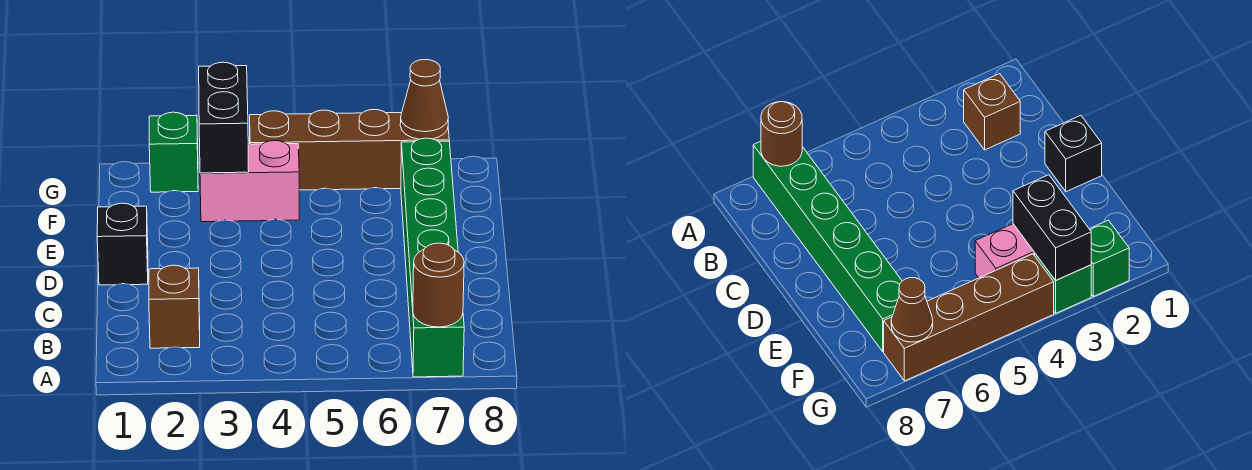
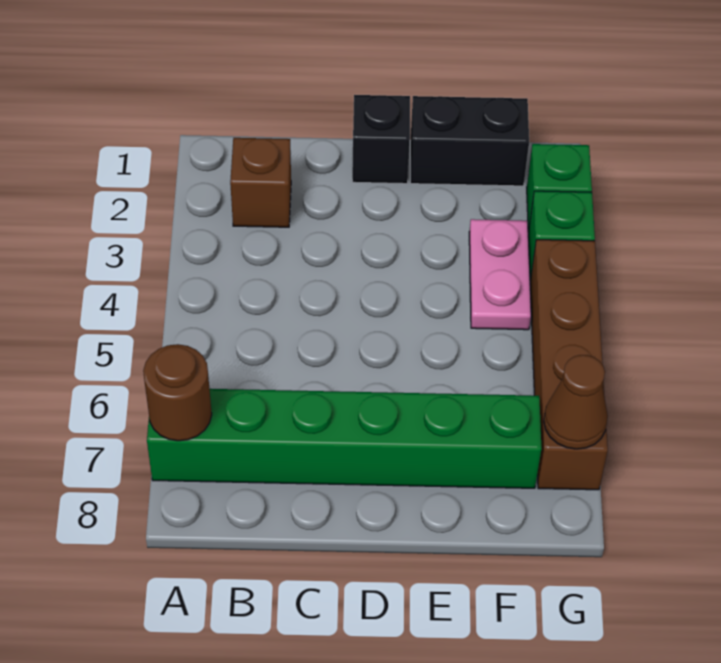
pink brick F3:F4 level 1 -> pink plate F3:F4 level 1
black brick F3:G3 level 2 -> black brick E1:F1 level 1

